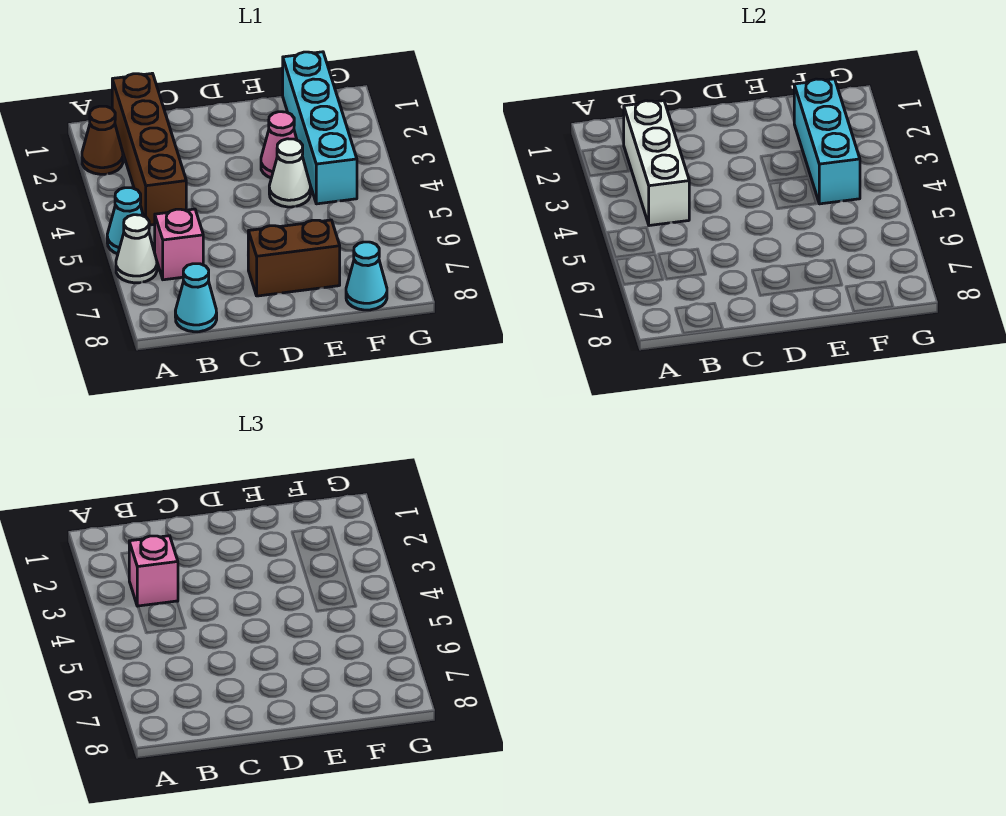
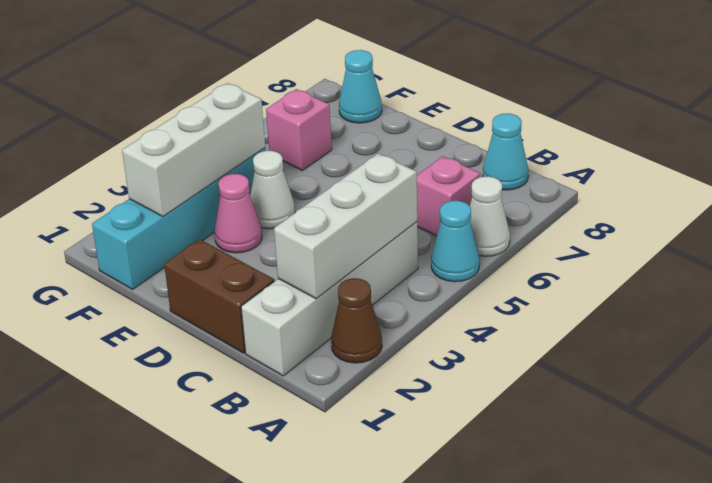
brown brick B1:B4 level 1 -> white brick B1:B4 level 1
pink brick B3 level 3 -> pink brick F6 level 1
brown brick D7:E7 level 1 -> brown brick C1:D1 level 1
cyan brick F2:F4 level 2 -> white brick F2:F4 level 2

